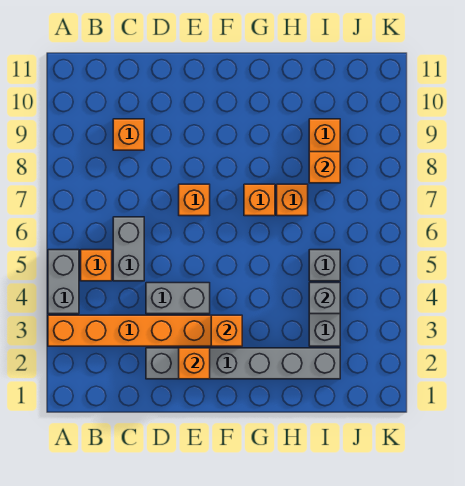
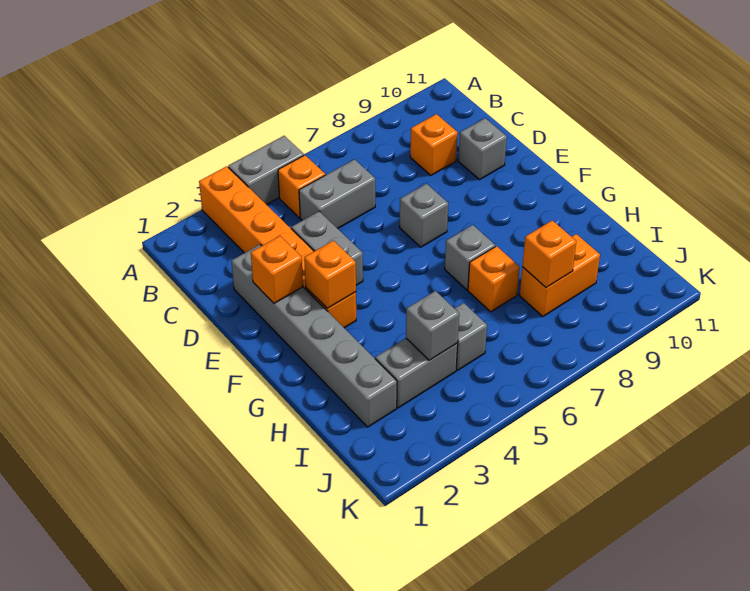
none -> grey brick D10 level 1
orange brick E7 level 1 -> grey brick E7 level 1
orange brick G7 level 1 -> grey brick G7 level 1

